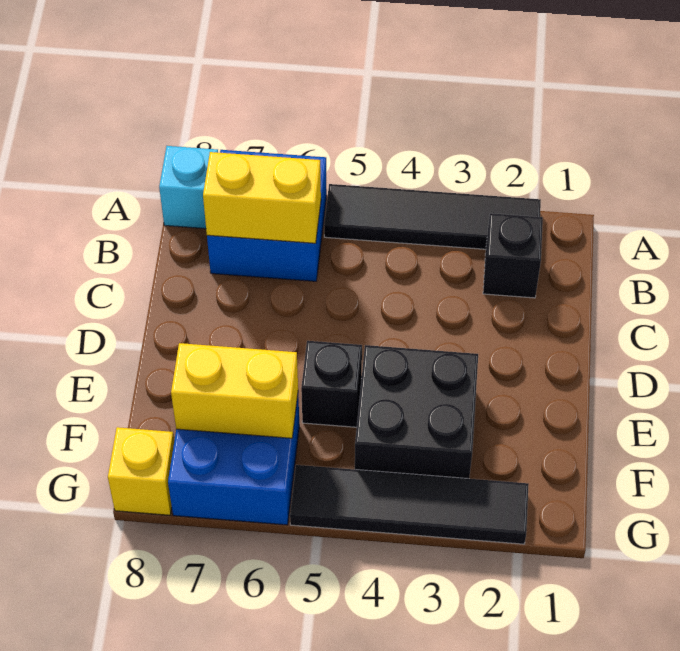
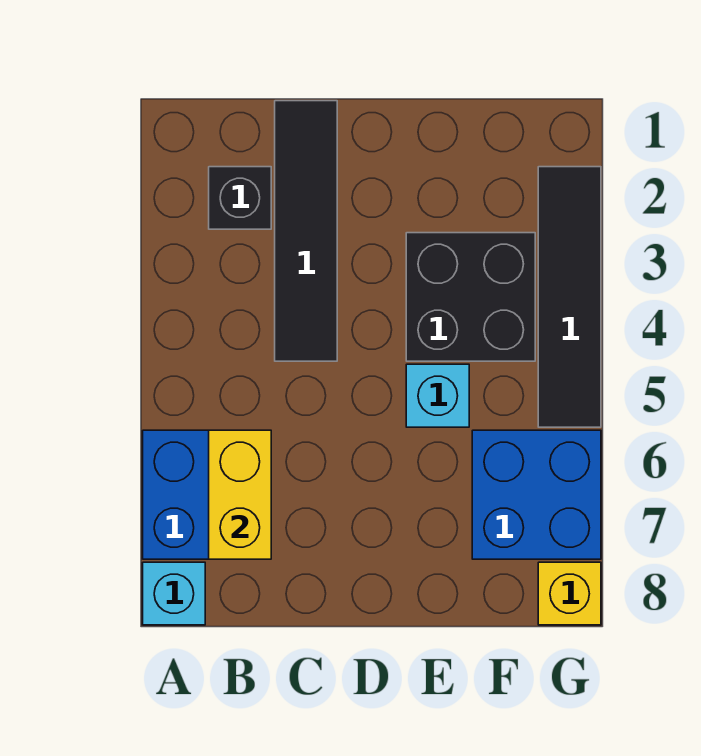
black tile A2:A5 level 1 -> black tile C1:C4 level 1
black brick E5 level 1 -> cyan brick E5 level 1
yellow brick F6:F7 level 2 -> none

